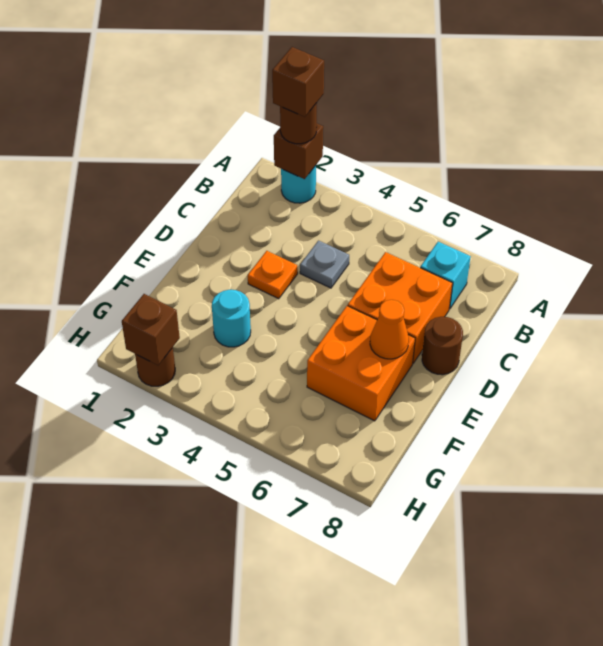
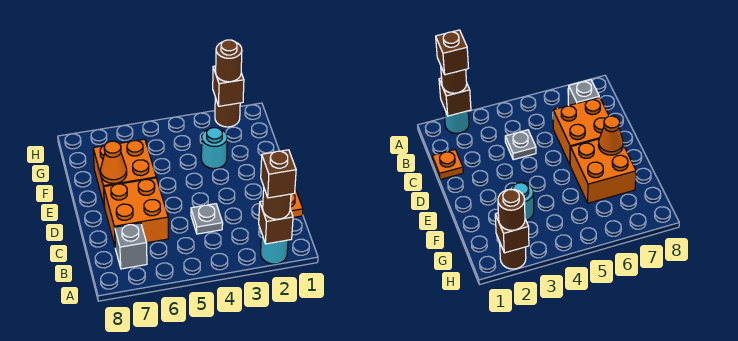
cyan brick B7 level 1 -> grey brick B7 level 1
orange plate D3 level 1 -> orange plate C1 level 1
brown round brick D8 level 1 -> brown round brick H2 level 3

